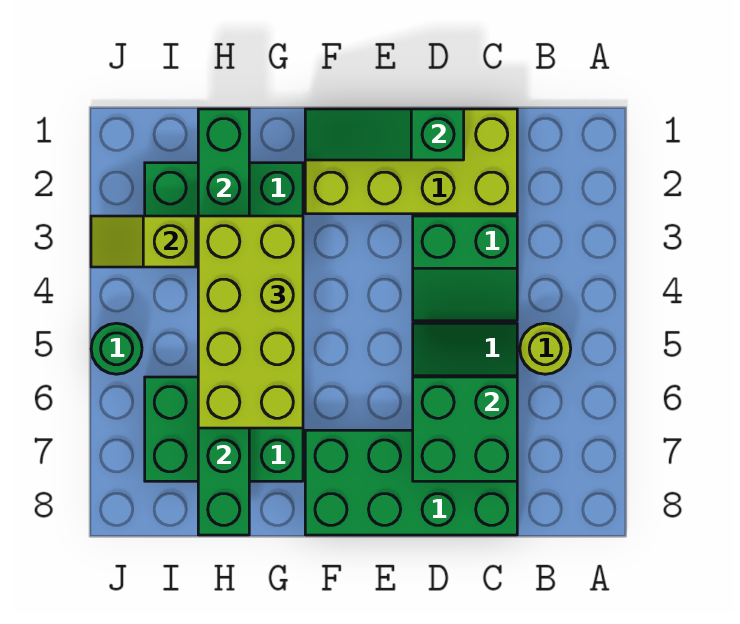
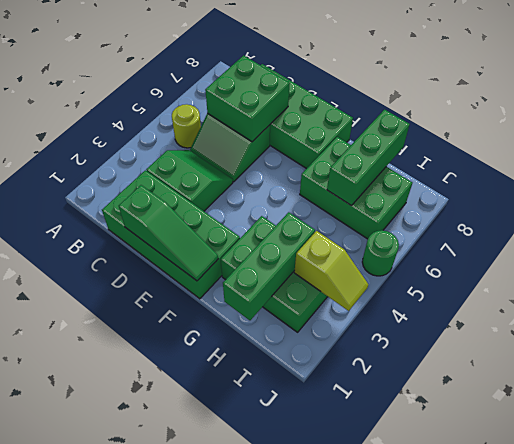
lime brick C1:F2 level 1 -> green brick C1:F2 level 1
lime brick G3:H6 level 3 -> none

